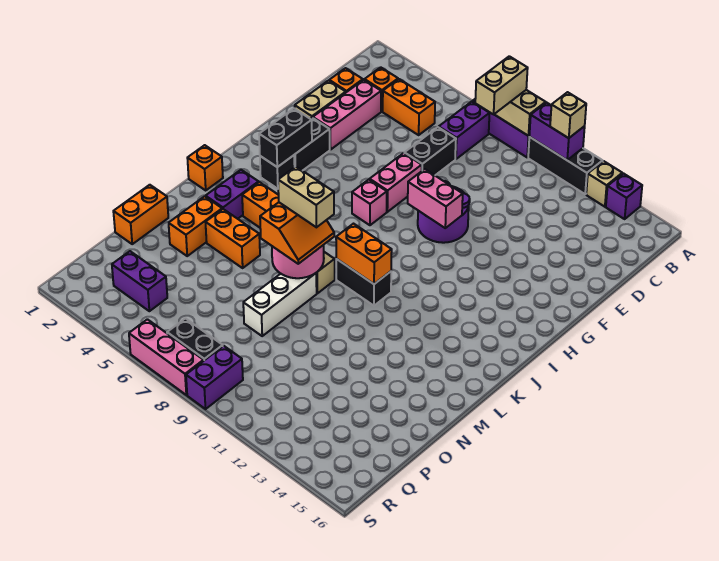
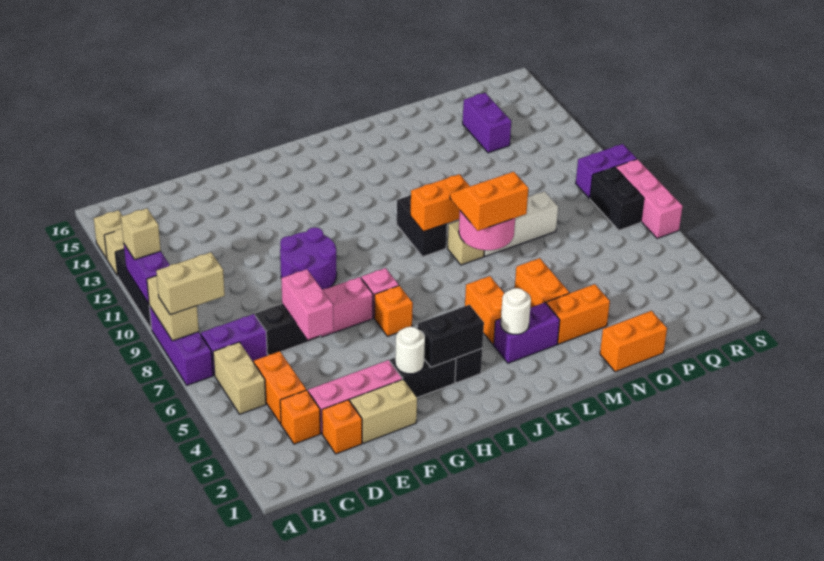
purple brick A14 level 1 -> tan brick A14 level 1
none -> white round brick G3 level 2
pink brick G9:G10 level 2 -> pink brick E6:E7 level 2
orange brick K1 level 1 -> orange brick H6 level 1
none -> white round brick K3 level 2
orange brick K9:K10 level 2 -> orange brick K9:L9 level 2
tan brick L7:L8 level 4 -> tan brick B5:B6 level 1
purple brick Q3:Q4 level 1 -> purple brick P13:P14 level 1

